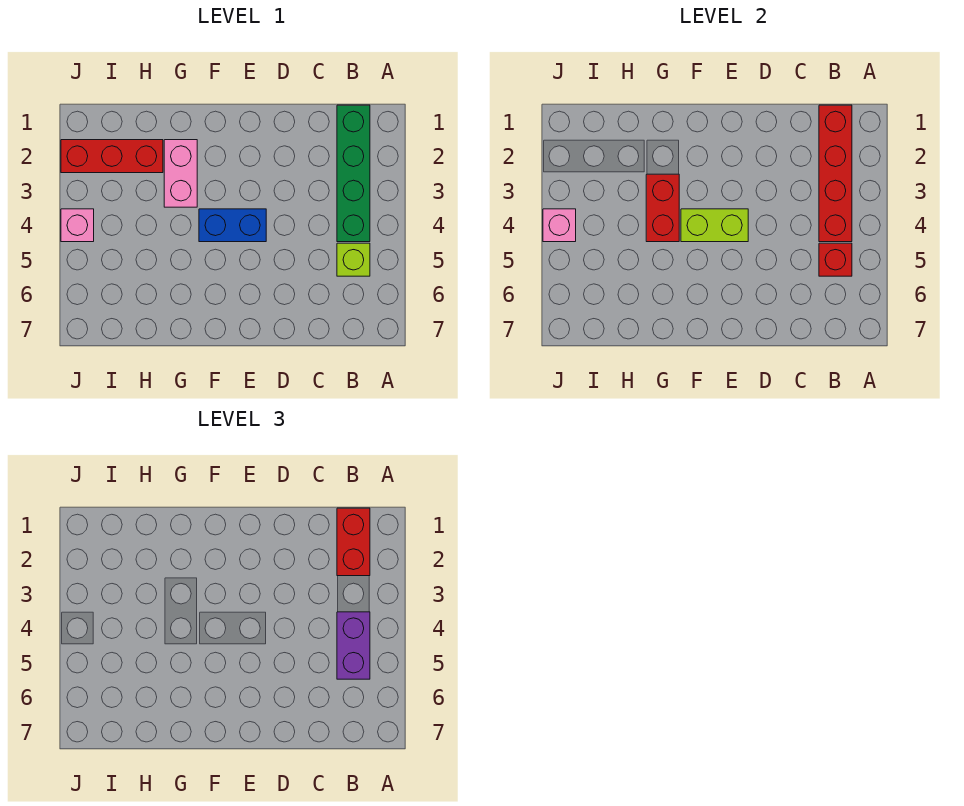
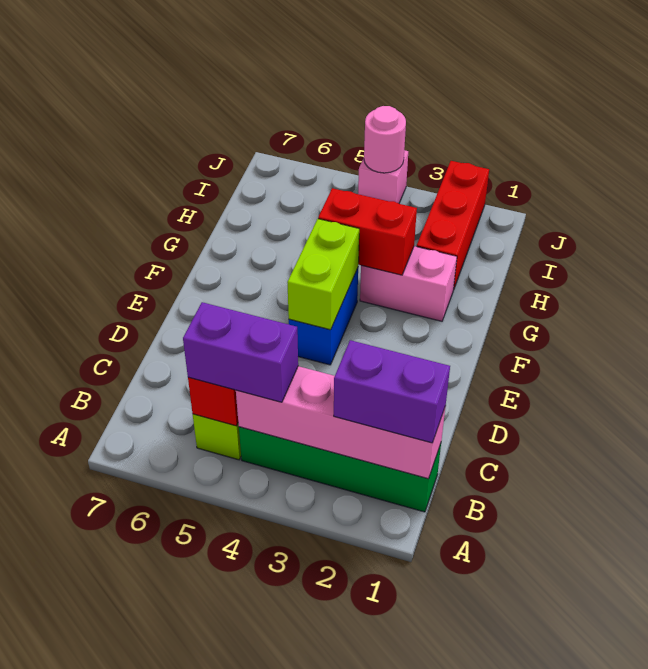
red brick B1:B4 level 2 -> pink brick B1:B4 level 2
red brick B1:B2 level 3 -> purple brick B1:B2 level 3
pink brick J4 level 2 -> pink round brick J4 level 2

